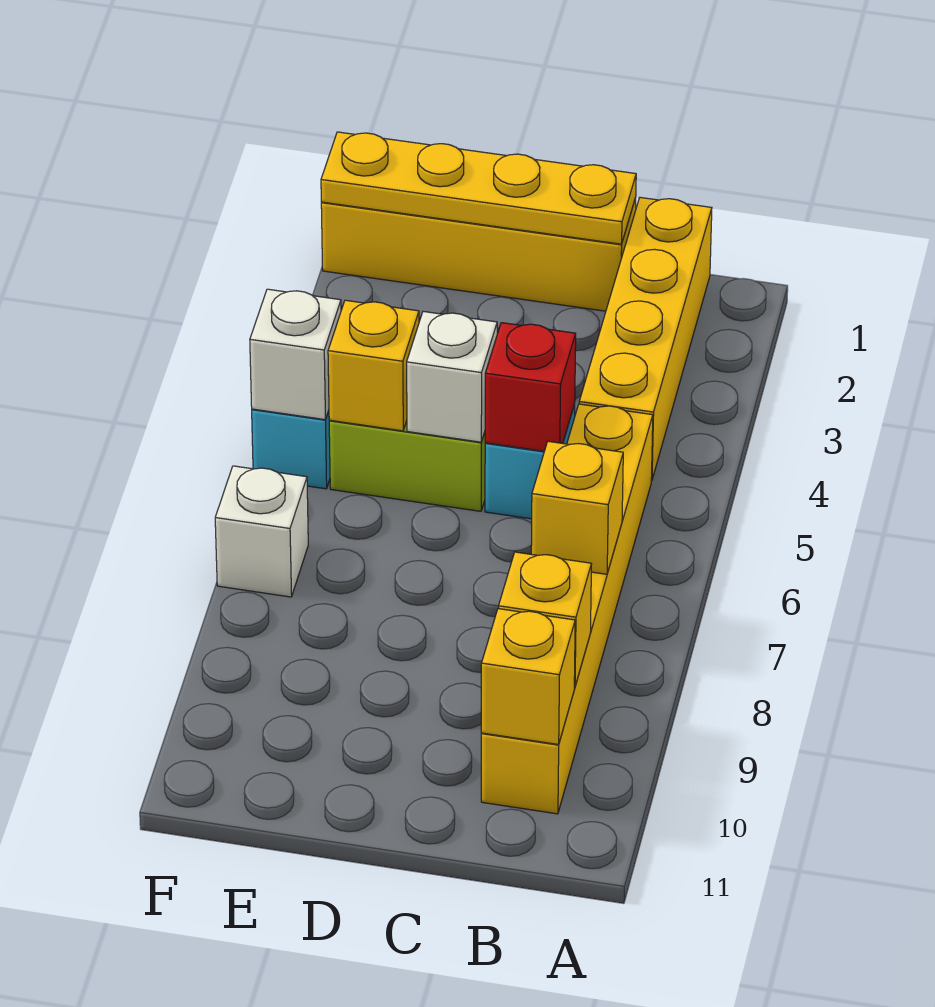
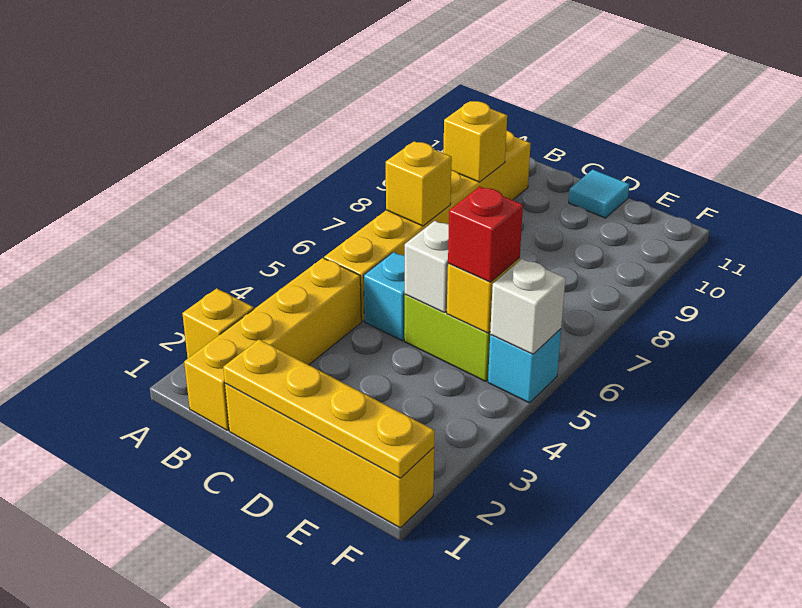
yellow brick B10 level 2 -> yellow brick A2 level 1
red brick C5 level 2 -> red brick E5 level 3
none -> cyan tile D11 level 1
white brick F7 level 1 -> none

